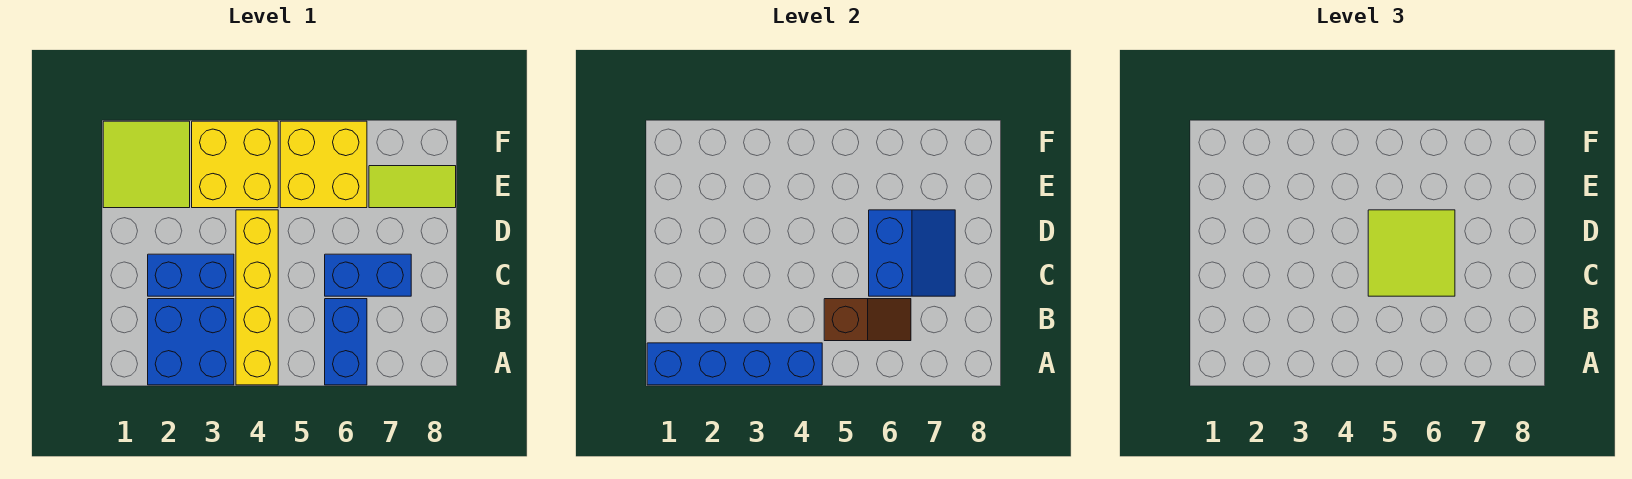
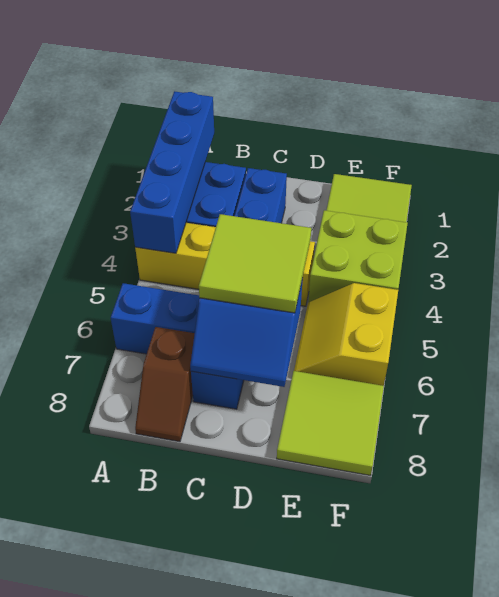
brown slope B5:B6 level 2 top 5 -> brown slope B7:B8 level 1 top 7
yellow brick E3:F4 level 1 -> lime brick E3:F4 level 1
yellow brick E5:F6 level 1 -> yellow slope E5:F6 level 1 top F
lime tile E7:E8 level 1 -> lime tile E7:F8 level 1

